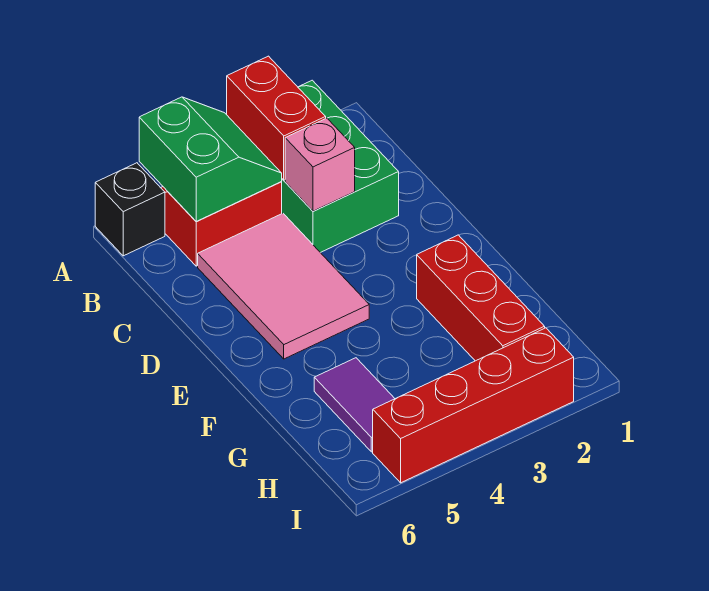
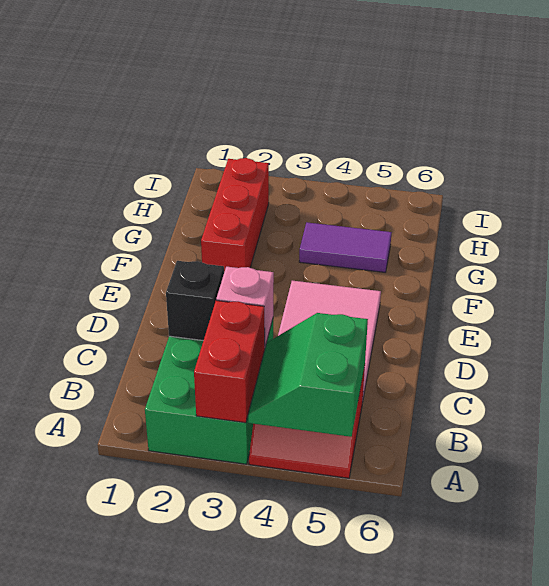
black brick A6 level 1 -> black brick C2 level 2
purple tile G5:H5 level 1 -> purple tile G4:G5 level 1
red brick I2:I5 level 1 -> none

